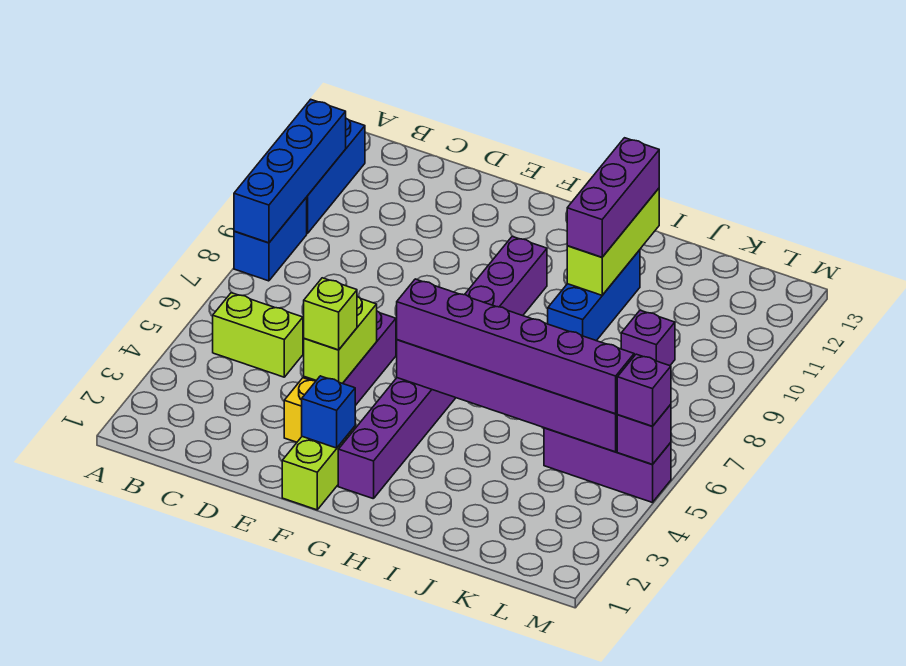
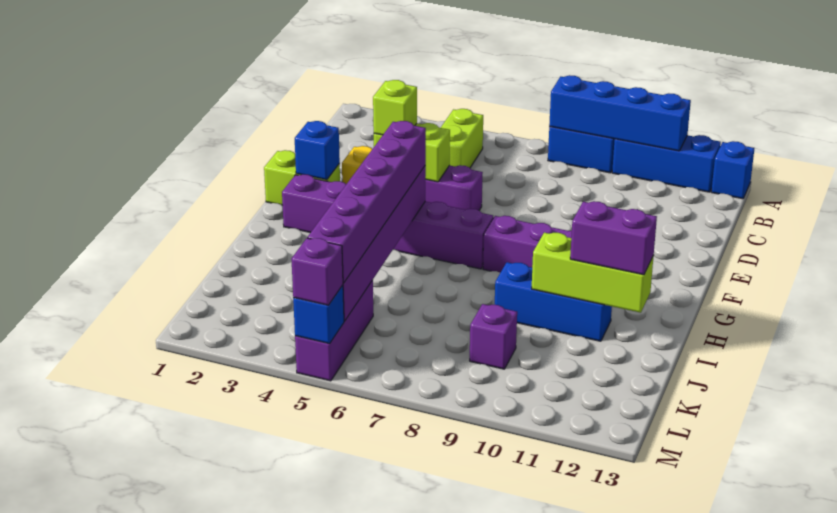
none -> blue brick A13 level 1
purple brick I10:I12 level 3 -> purple brick I11:I12 level 3
purple brick M5 level 2 -> blue brick M5 level 2

